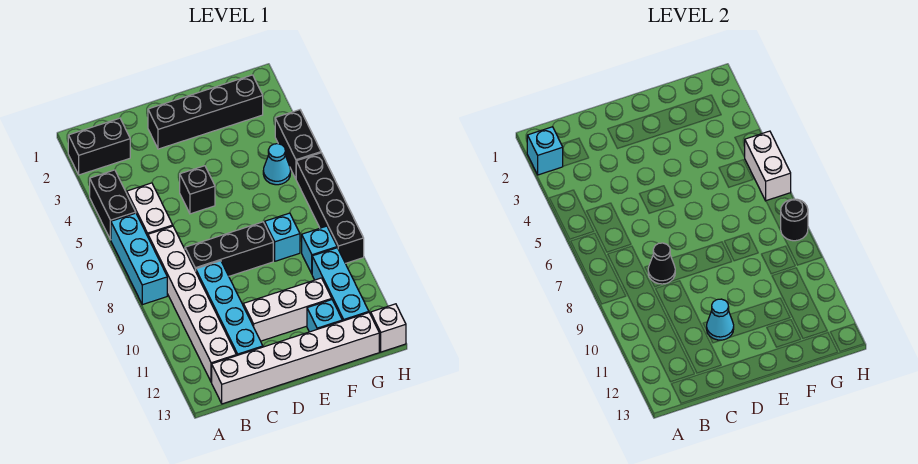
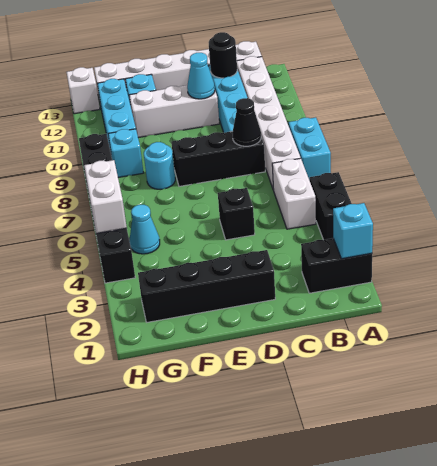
cyan brick A6:A8 level 1 -> cyan brick A7:A8 level 1
cyan brick F8 level 1 -> cyan round brick F8 level 1
black round brick H8 level 2 -> black round brick C12 level 2

